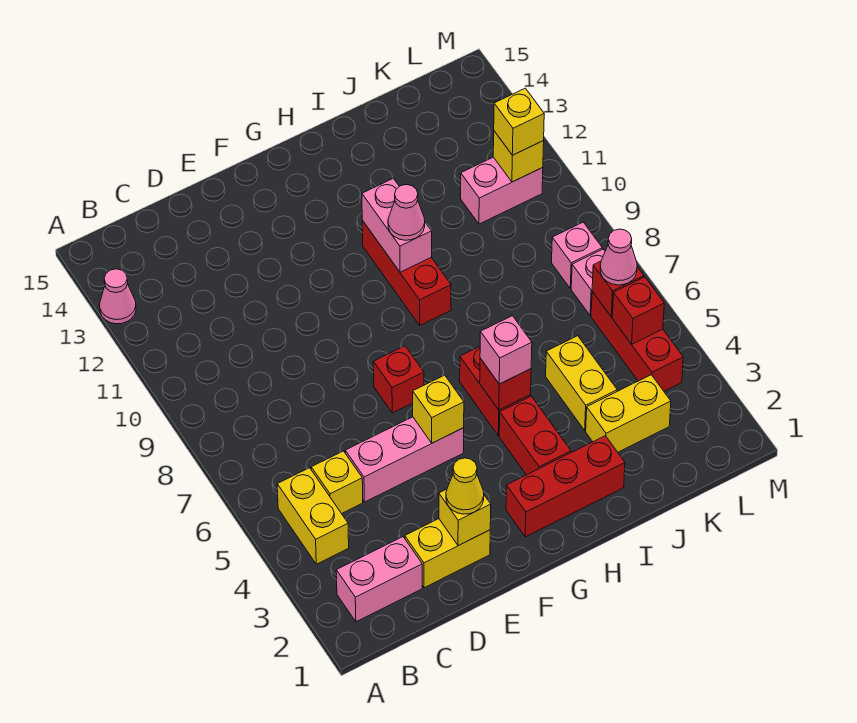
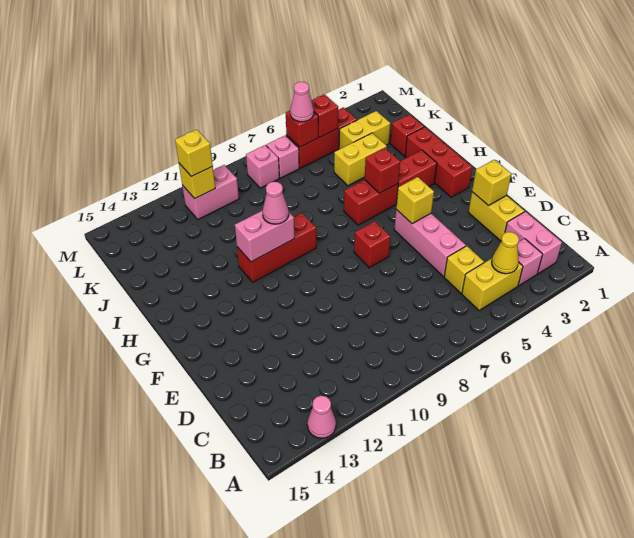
yellow cone E2 level 3 -> yellow cone B4 level 2
pink brick H5 level 3 -> pink brick B3 level 1
none -> red brick J2 level 1
yellow brick J3:K3 level 1 -> yellow brick K3:K4 level 1
pink brick K11:L11 level 1 -> pink brick L10:L11 level 1

